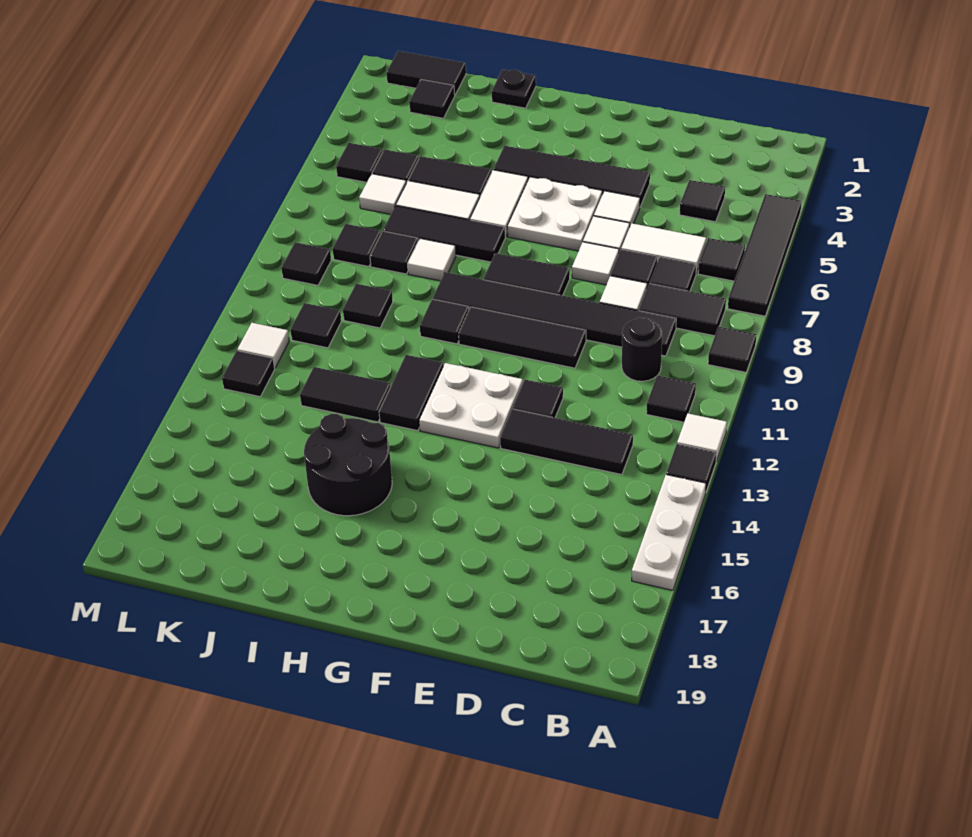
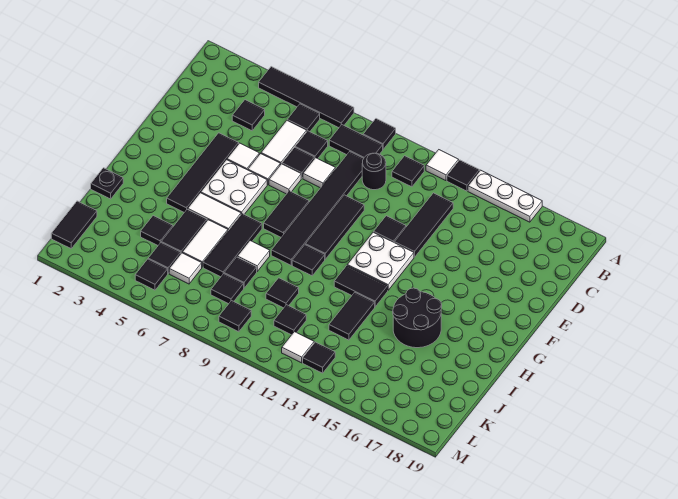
black tile B8:C8 level 1 -> black tile B8:B9 level 1
black tile K2 level 1 -> black tile J4 level 1

